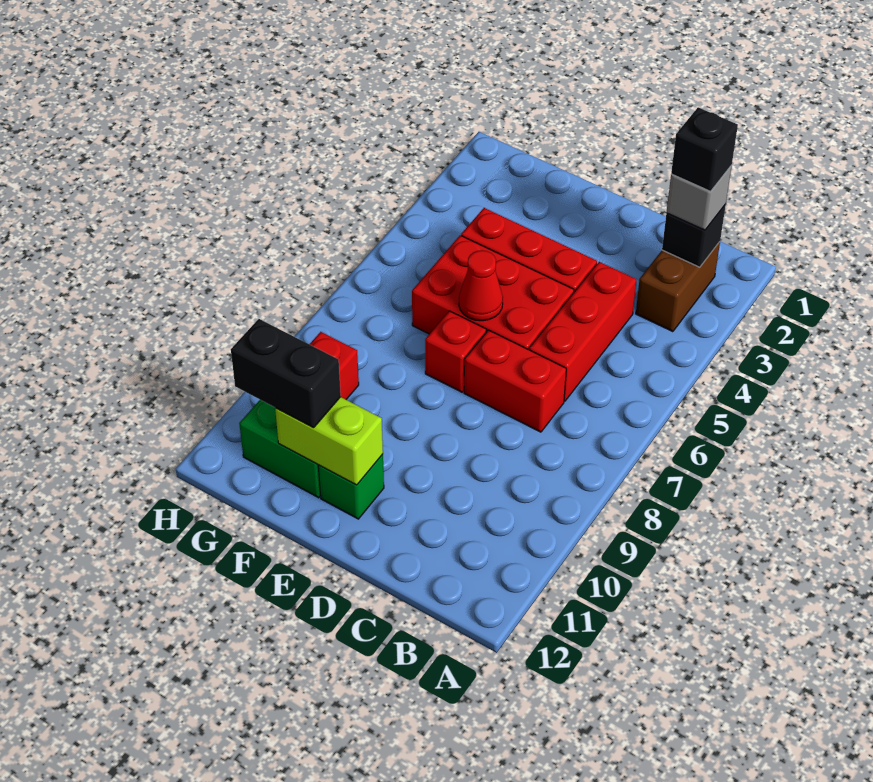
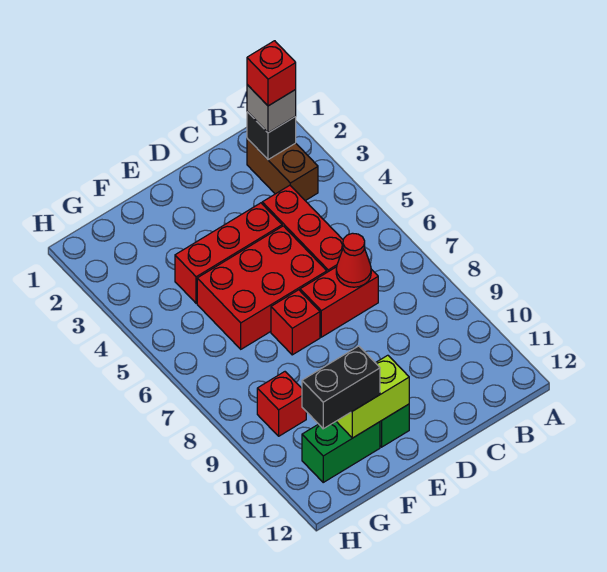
black brick B2 level 4 -> red brick B2 level 4
red cone E6 level 2 -> red cone C7 level 2

